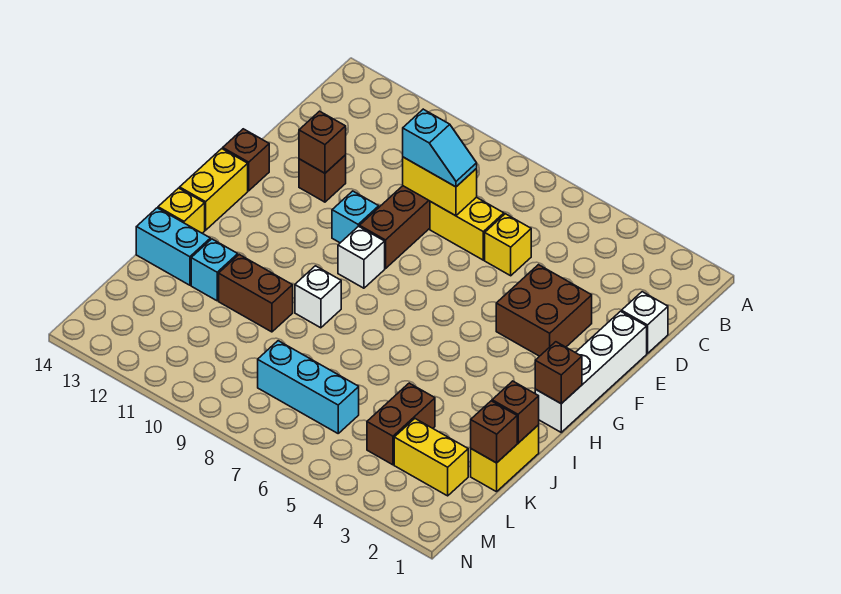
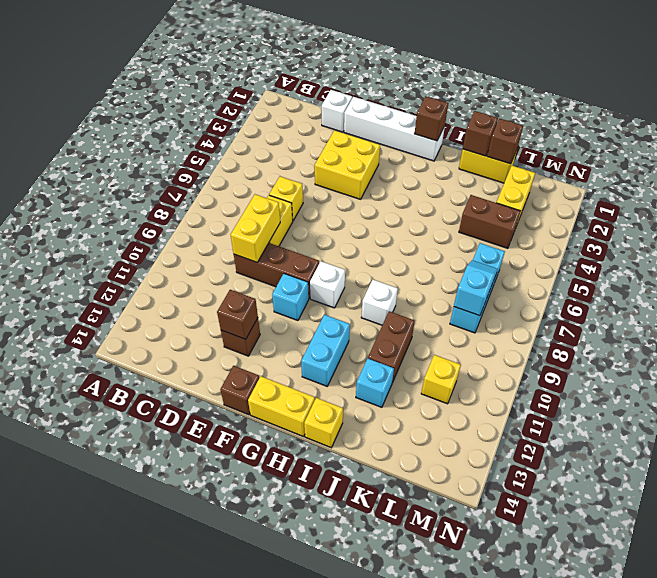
cyan slope D8:D9 level 3 top 9 -> cyan slope L7:L8 level 2 top 8
brown brick E3:F4 level 1 -> yellow brick E3:F4 level 1
cyan brick J13:J14 level 1 -> cyan brick H11:H12 level 1
none -> yellow brick L11 level 1

